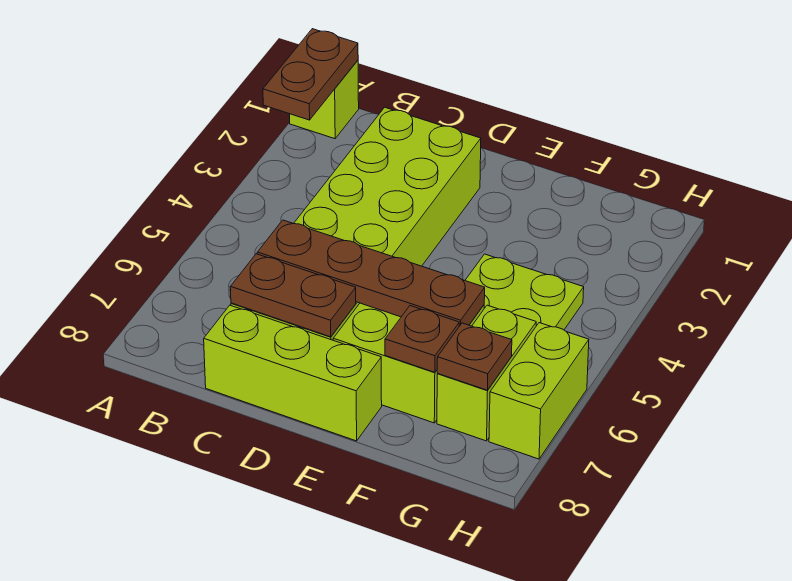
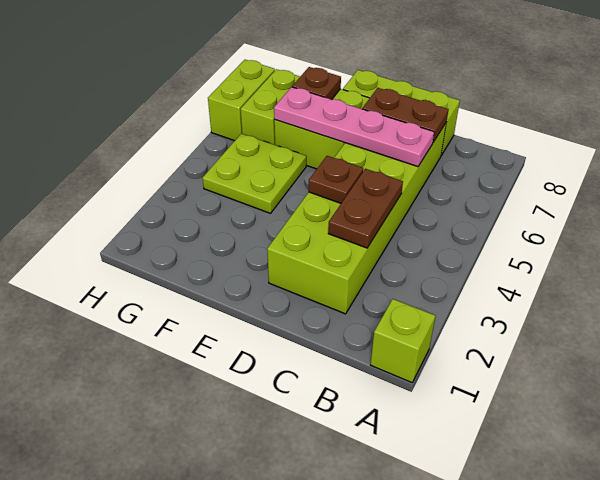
brown plate A1:A2 level 2 -> brown plate C3:C4 level 2
brown plate C6:F6 level 2 -> pink plate C6:F6 level 2
brown plate G7 level 2 -> brown plate D4 level 2

